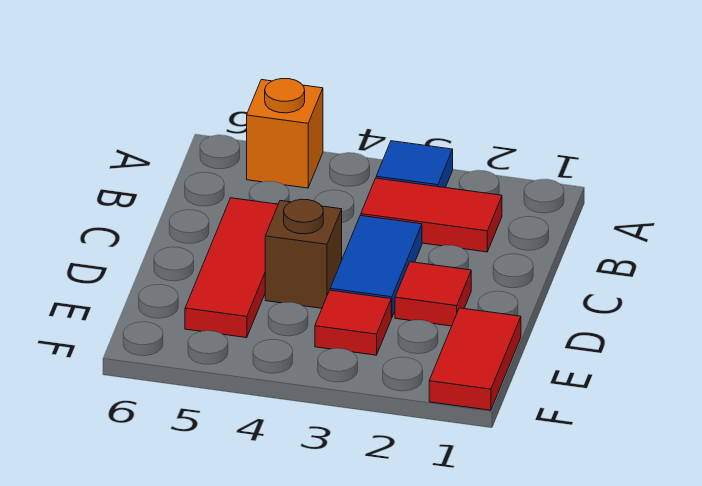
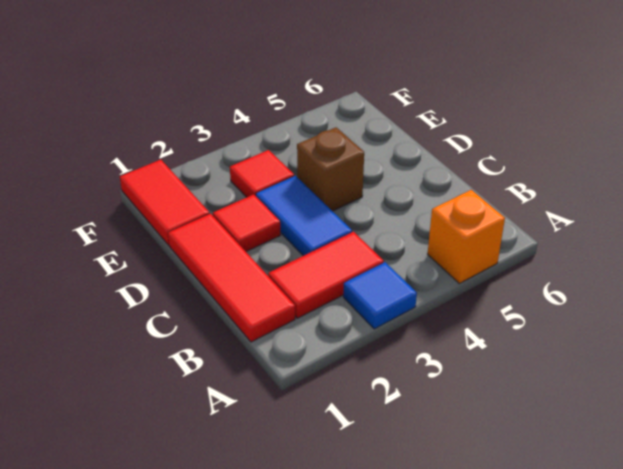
red tile C5:E5 level 1 -> red tile B1:D1 level 1

